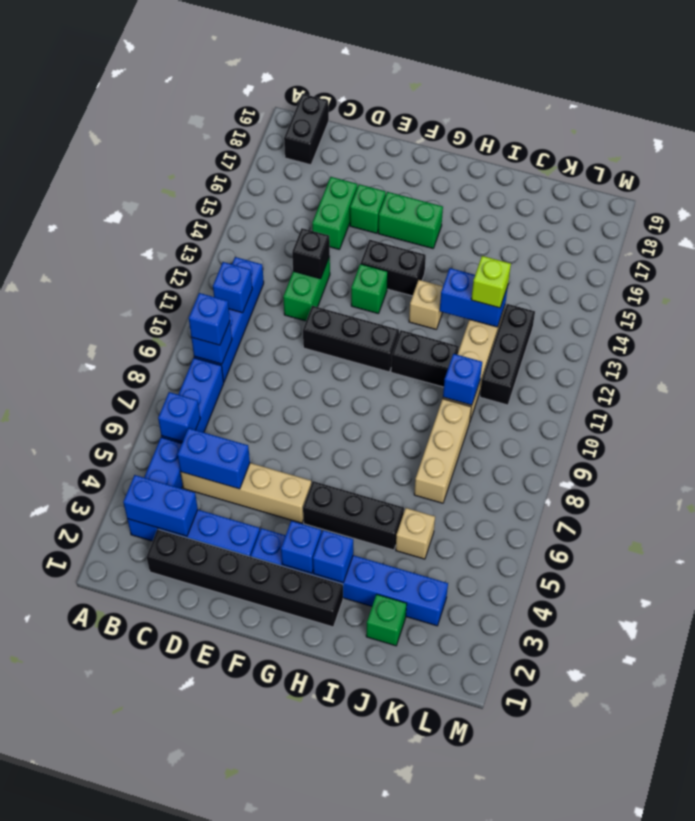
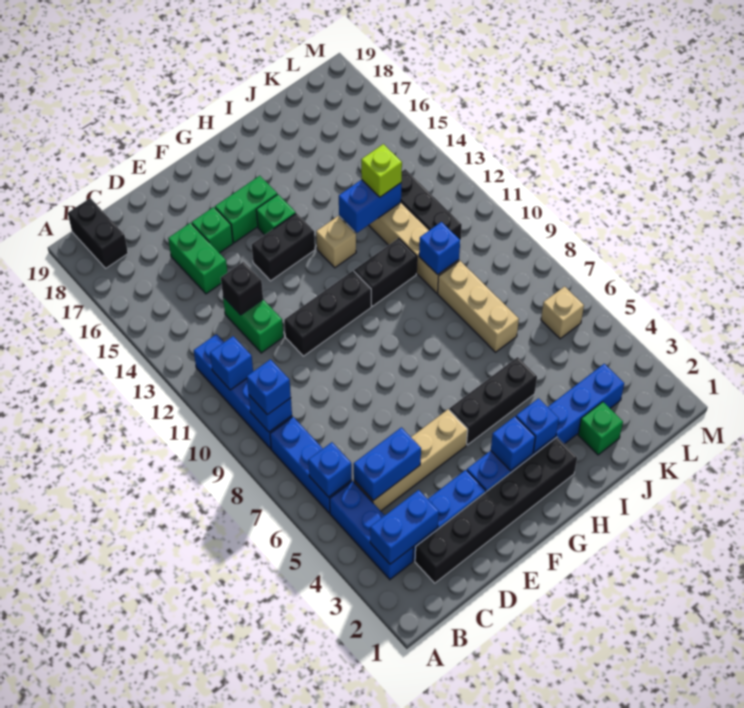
green brick F13 level 1 -> green brick G15 level 1
tan brick J5 level 1 -> tan brick L6 level 1

